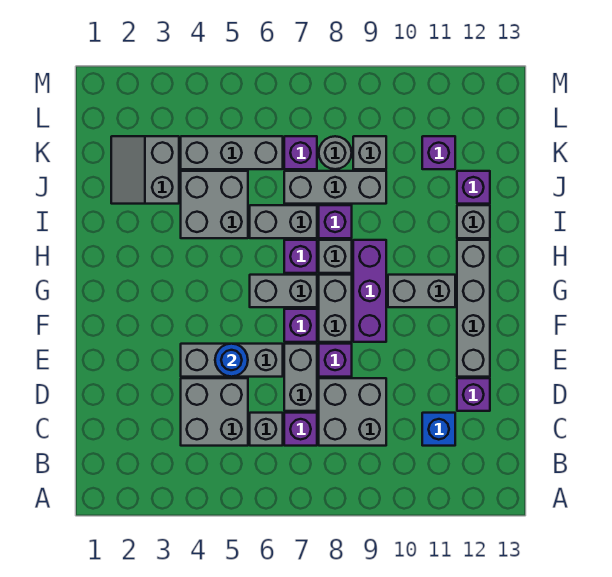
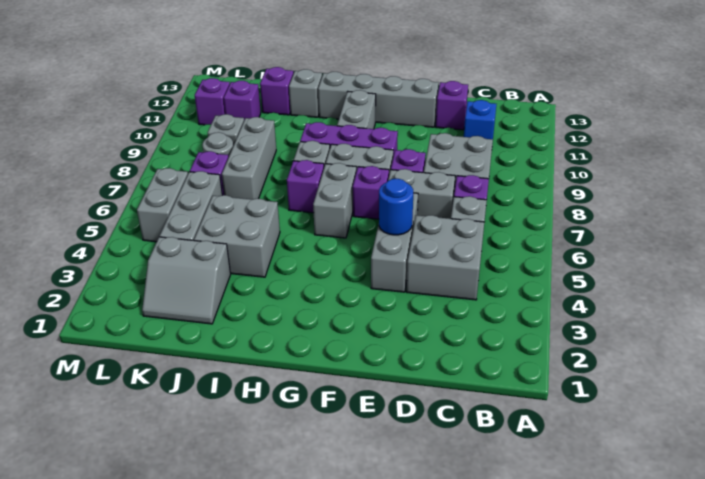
grey brick I6:I7 level 1 -> grey brick L5:L6 level 1
purple brick I8 level 1 -> purple brick L11 level 1

